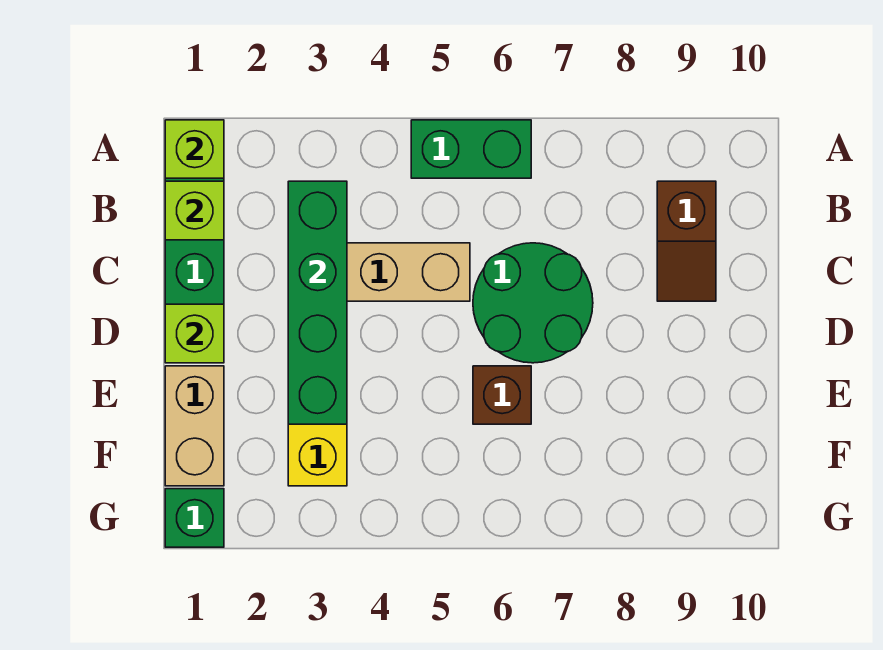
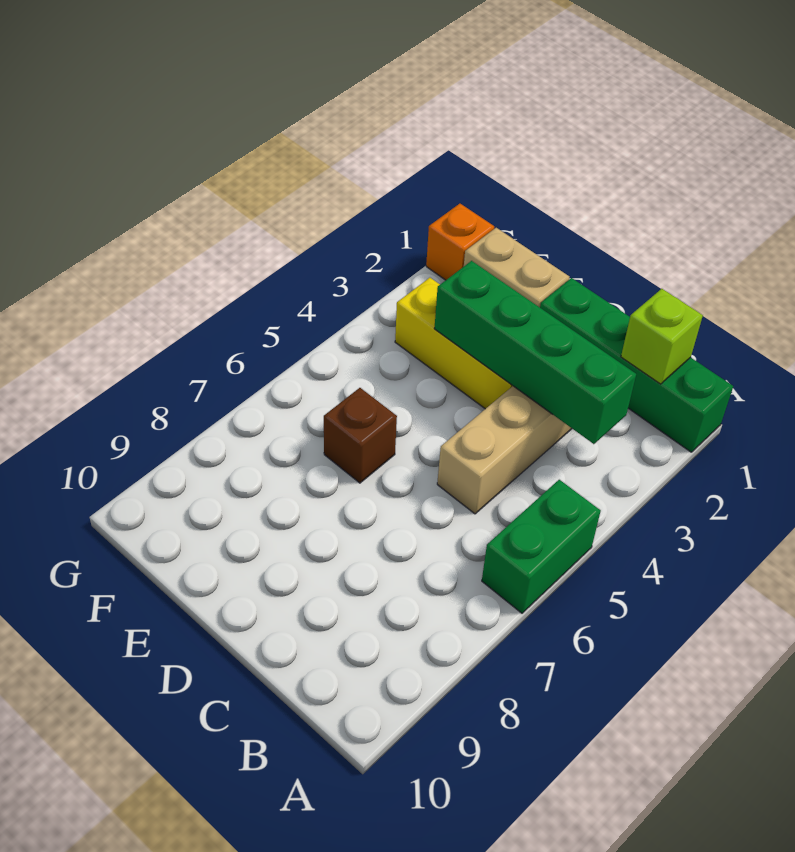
lime brick A1 level 2 -> none
brown slope B9:C9 level 1 top B -> none
green round brick C6:D7 level 1 -> none
lime brick D1 level 2 -> none
green brick G1 level 1 -> orange brick G1 level 1

